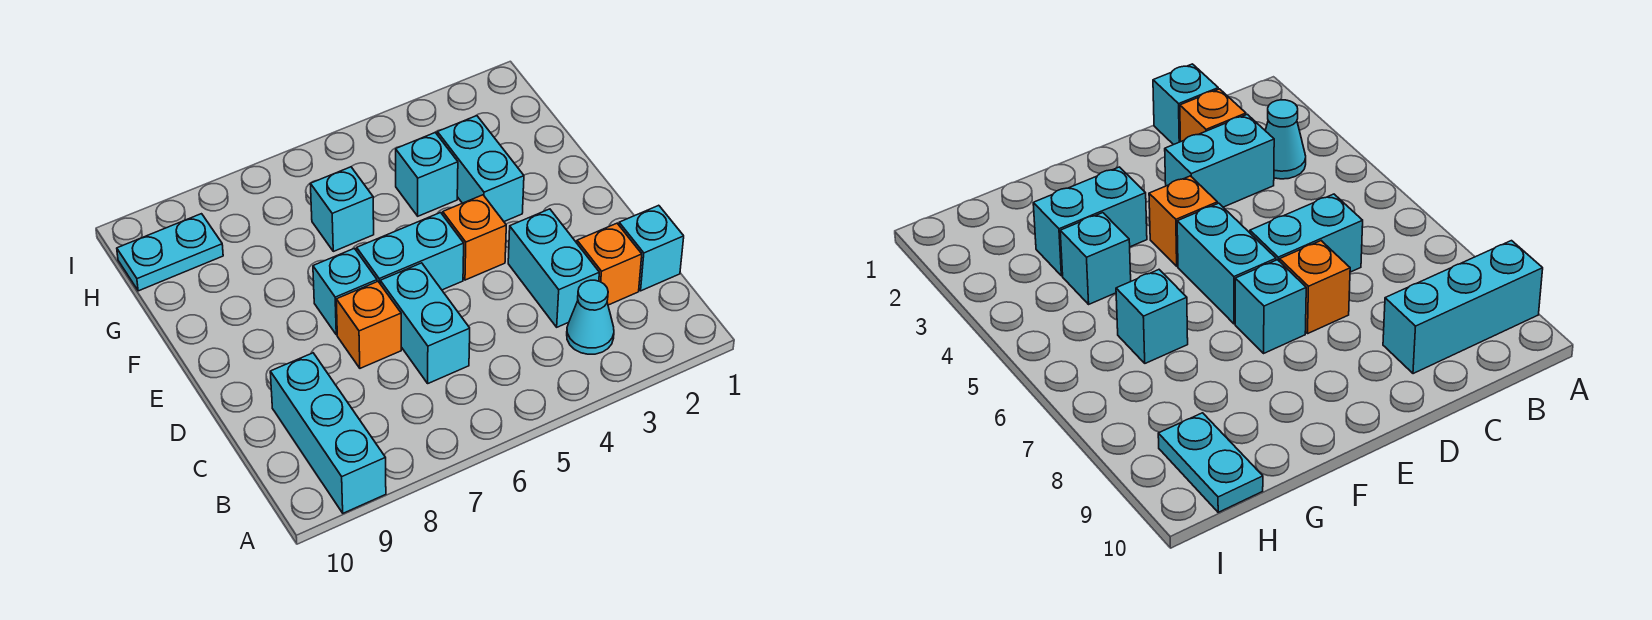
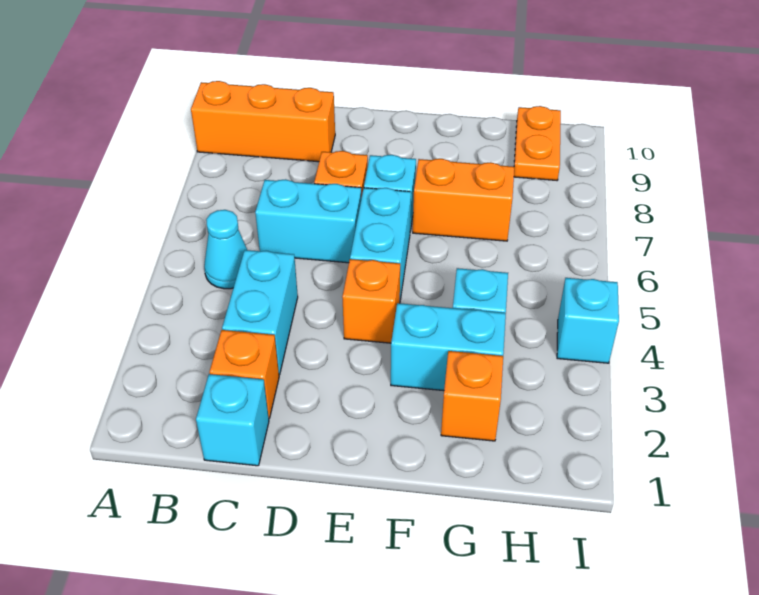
cyan brick A9:C9 level 1 -> orange brick A9:C9 level 1
cyan cone B3 level 1 -> cyan cone B5 level 1
cyan brick C3:D3 level 1 -> cyan brick C3:C4 level 1
none -> orange brick F7:G7 level 1
none -> orange brick G2 level 1
cyan brick G6 level 1 -> cyan brick I4 level 1
cyan plate H9:H10 level 1 -> orange plate H9:H10 level 1

